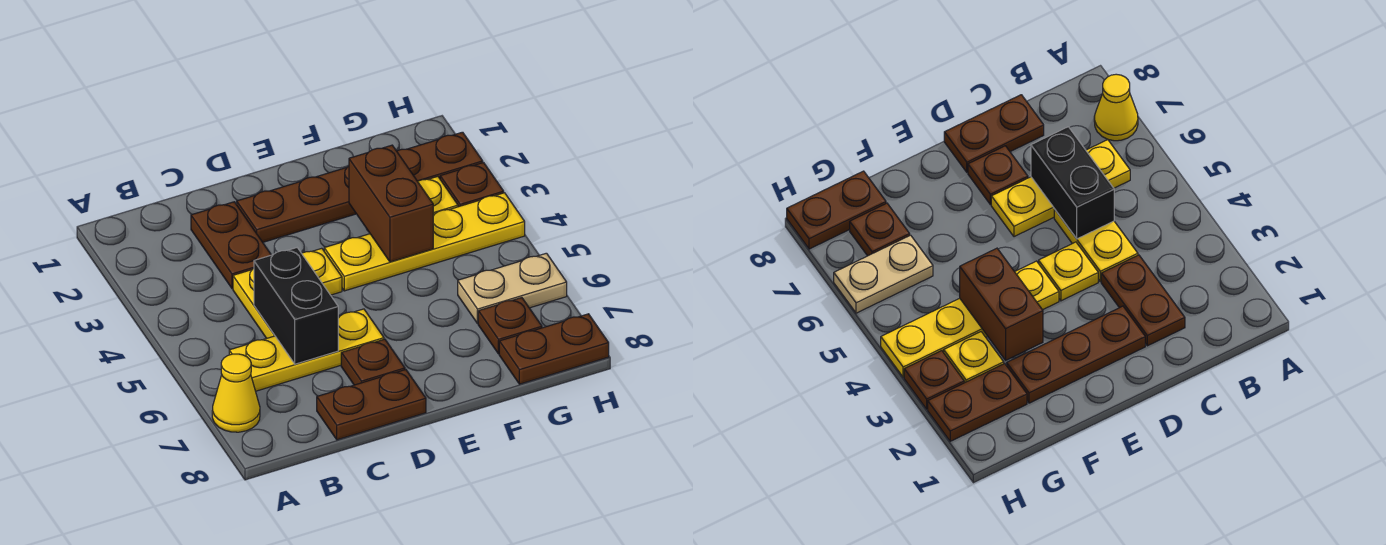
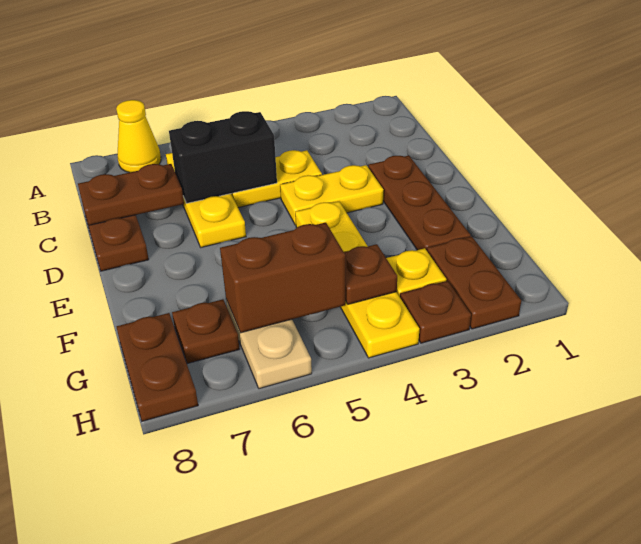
brown plate C2:C3 level 1 -> brown plate C7:C8 level 2
yellow plate D4 level 1 -> yellow plate D3:D4 level 1
brown plate D7 level 1 -> brown plate G4 level 2
brown brick F3:F4 level 2 -> brown brick G5:G6 level 2

